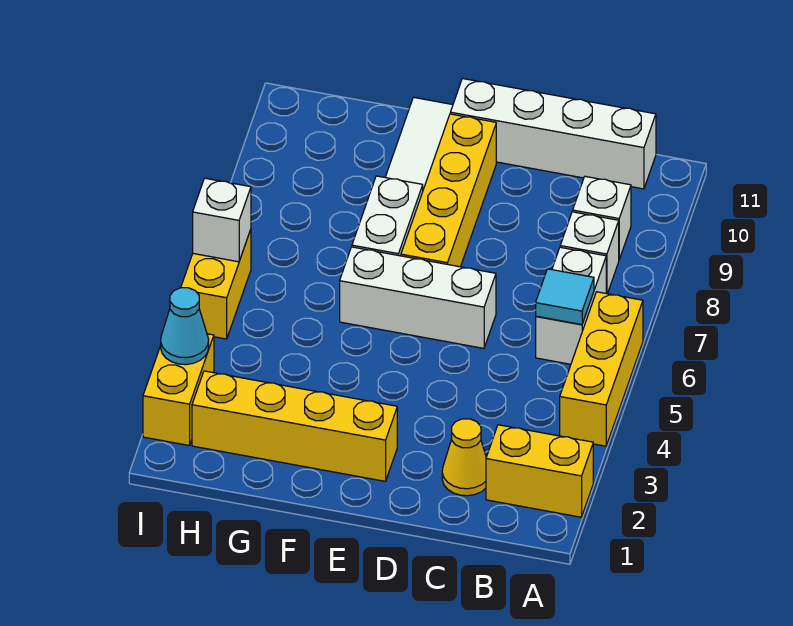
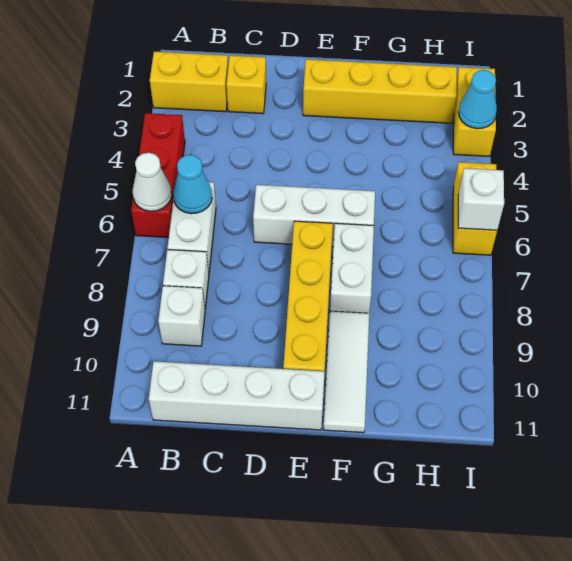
yellow brick A4:A6 level 1 -> red brick A4:A6 level 1
none -> white cone A6 level 2
cyan tile B6 level 2 -> cyan cone B6 level 2
yellow cone C2 level 1 -> yellow brick C2 level 1

